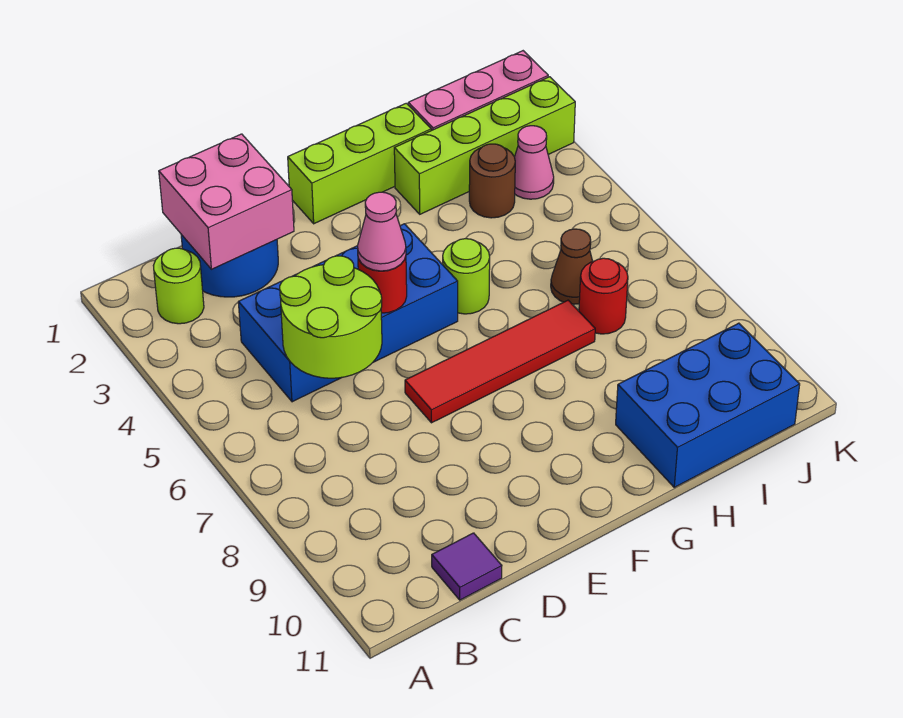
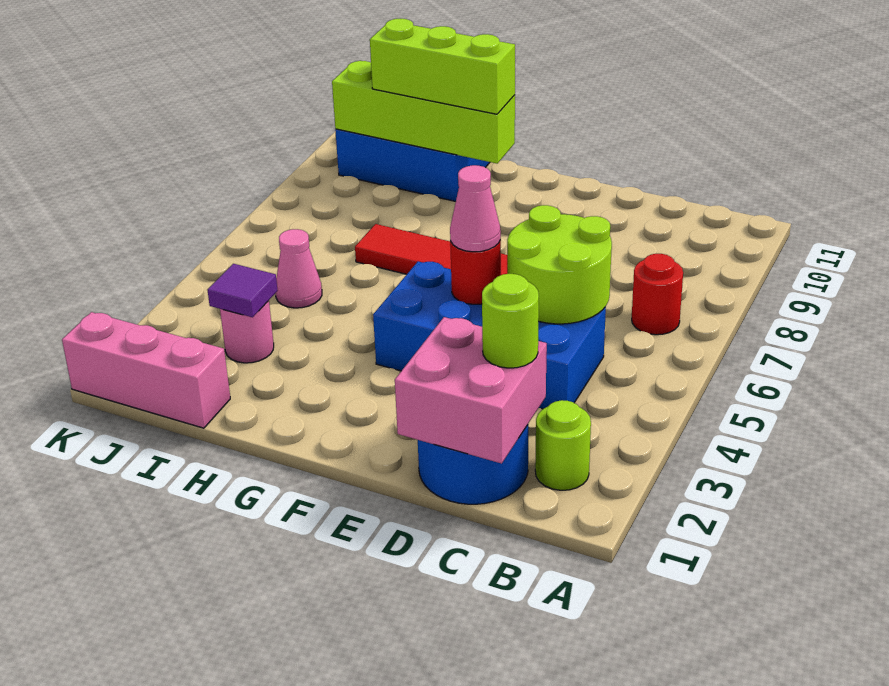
purple tile C11 level 1 -> purple tile I3 level 2
lime brick F1:H1 level 1 -> lime brick G10:I10 level 3
lime round brick G5 level 1 -> lime round brick C2 level 3
lime brick H2:K2 level 1 -> lime brick G10:J10 level 2
brown round brick I3 level 1 -> pink round brick I3 level 1
brown cone I6 level 1 -> none
red round brick I7 level 1 -> red round brick B7 level 1
pink cone J3 level 1 -> pink cone I5 level 1

